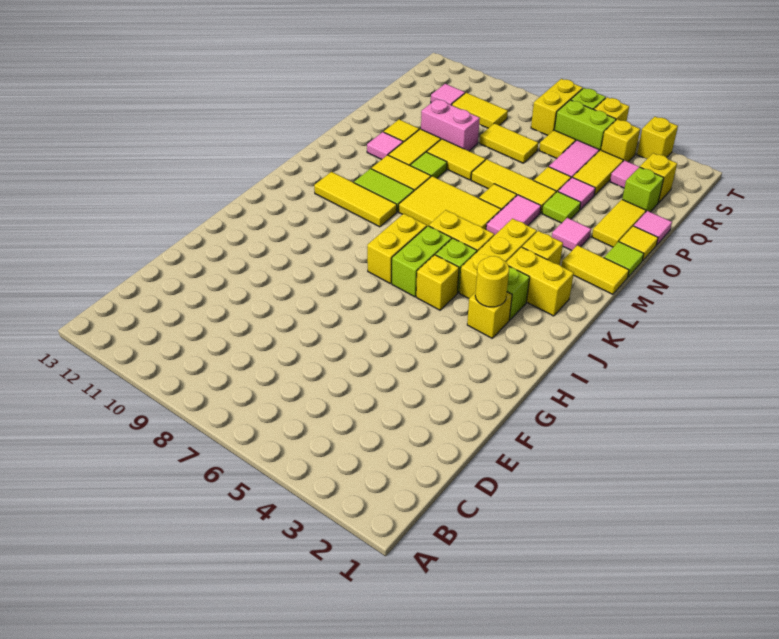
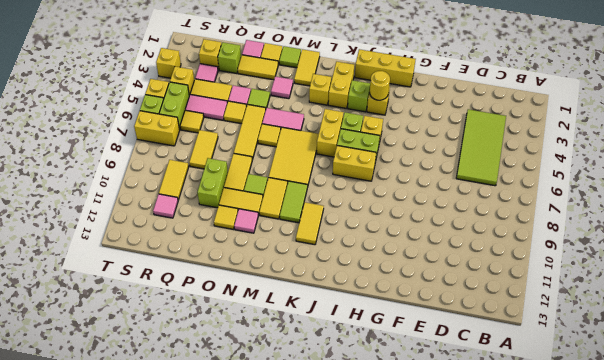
none -> lime tile C3:D6 level 1
yellow brick J4:L4 level 1 -> yellow brick H1:J1 level 1
yellow tile K9:K11 level 1 -> yellow tile K10:K11 level 1
pink brick P9:P10 level 1 -> lime brick P9:P10 level 1

